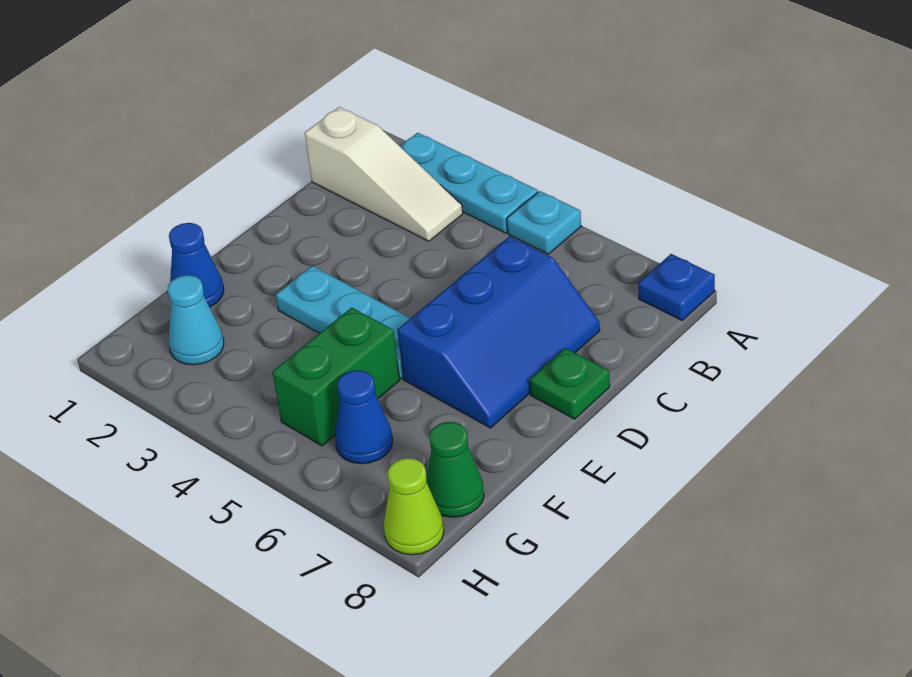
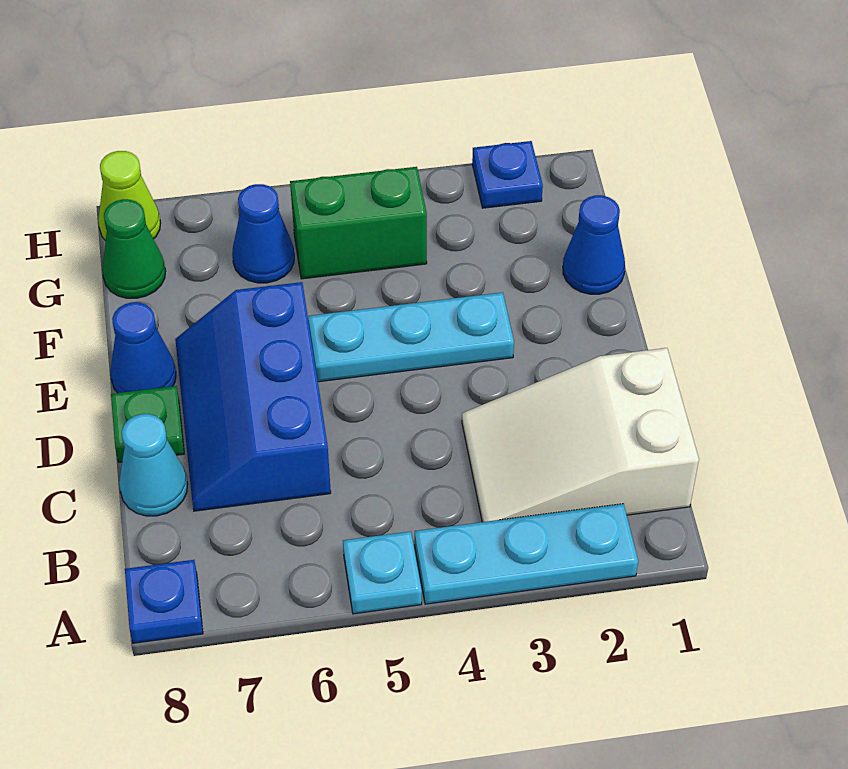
white slope B1:B3 level 1 top 1 -> white slope B1:C3 level 1 top 1
none -> blue cone E8 level 1
green brick F5:G5 level 1 -> green brick G4:G5 level 1
cyan cone G2 level 1 -> cyan cone C8 level 1
none -> blue plate H2 level 1

